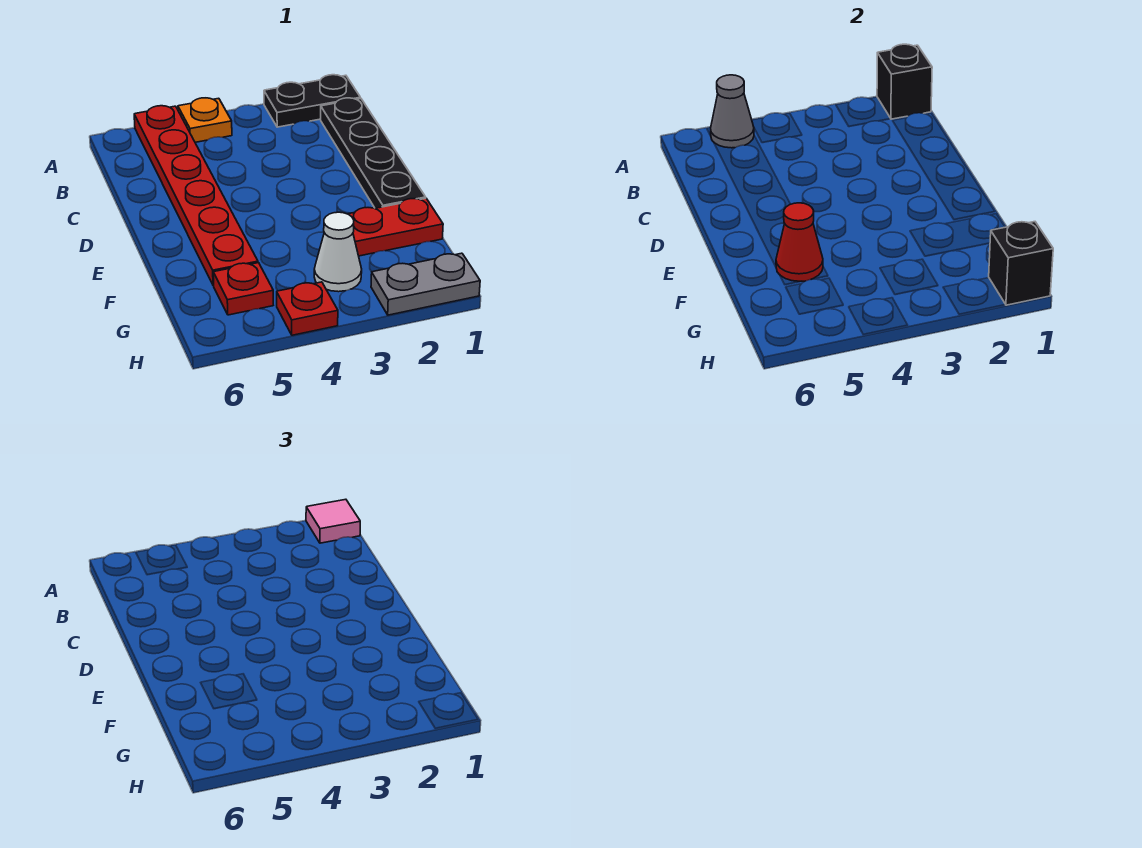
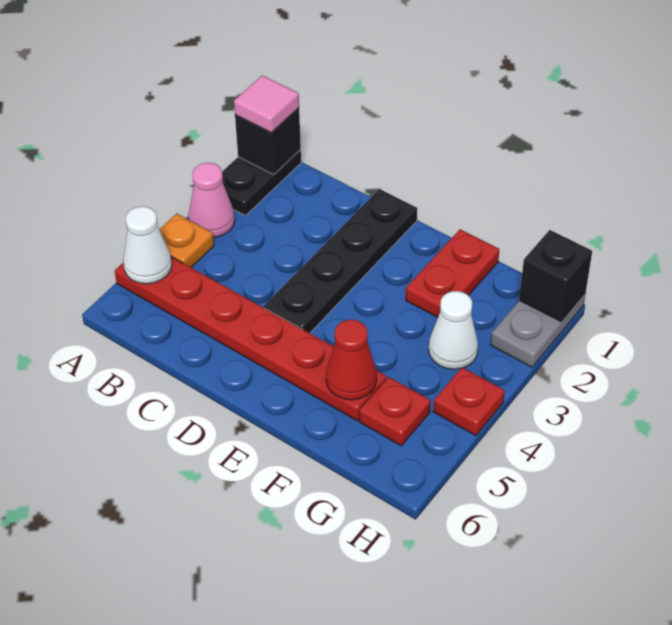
none -> pink cone A3 level 1
grey cone A5 level 2 -> white cone A5 level 2
black plate B1:E1 level 1 -> black plate D1:D4 level 1

